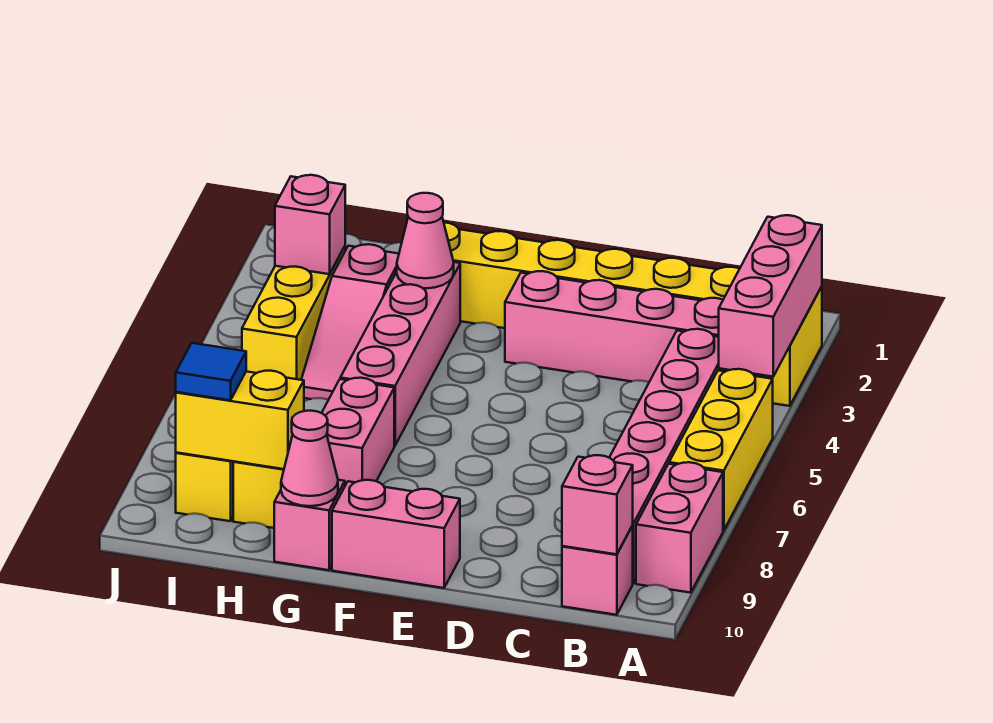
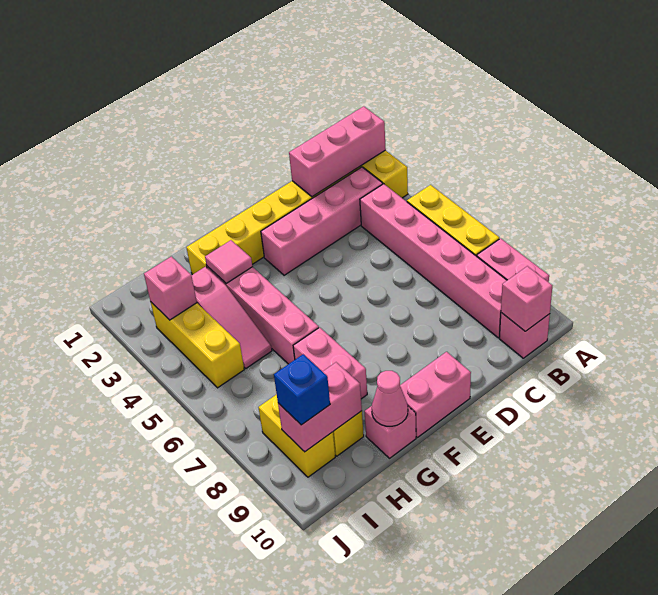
pink brick A2:A4 level 2 -> pink brick A2:C2 level 2
pink cone G3 level 2 -> pink tile G3 level 2
yellow brick H9:I9 level 2 -> pink brick H9:I9 level 2
blue tile I9 level 3 -> blue brick I9 level 3

